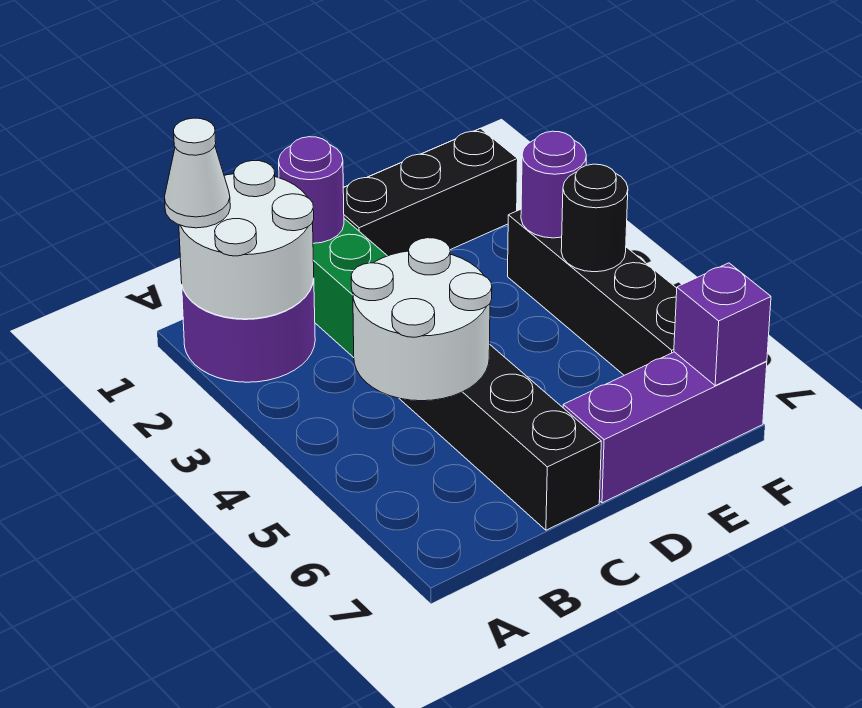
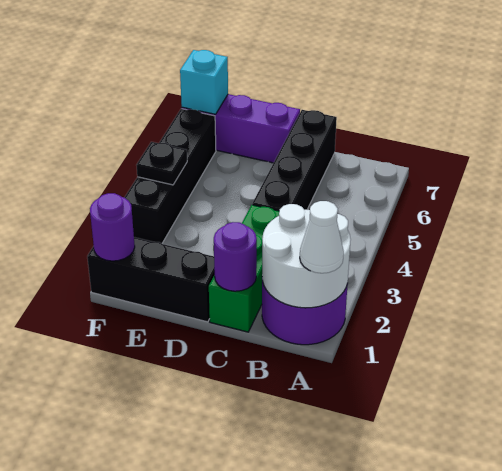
white round brick B4:C5 level 2 -> none
purple round brick F3 level 2 -> purple round brick F1 level 2
black round brick F4 level 2 -> black plate F4 level 2
purple brick F7 level 2 -> cyan brick F7 level 2

